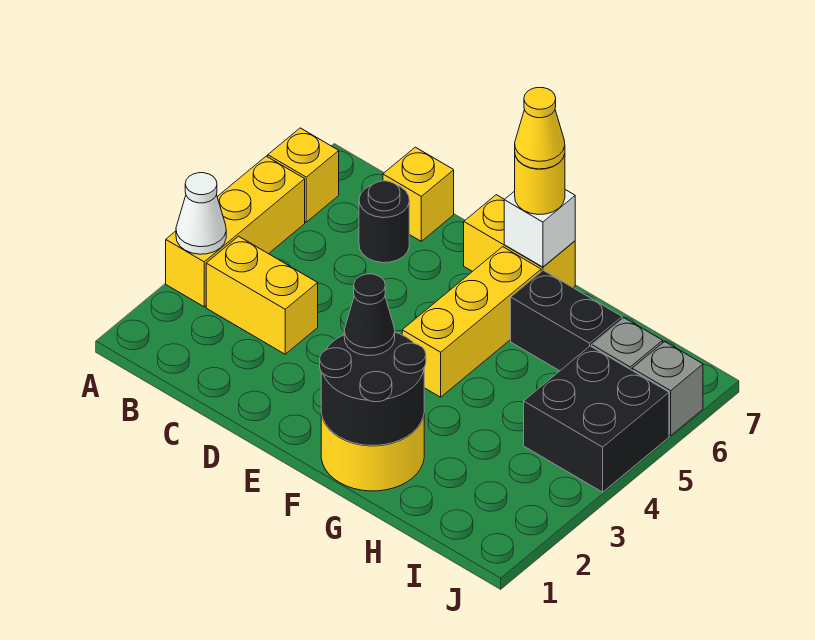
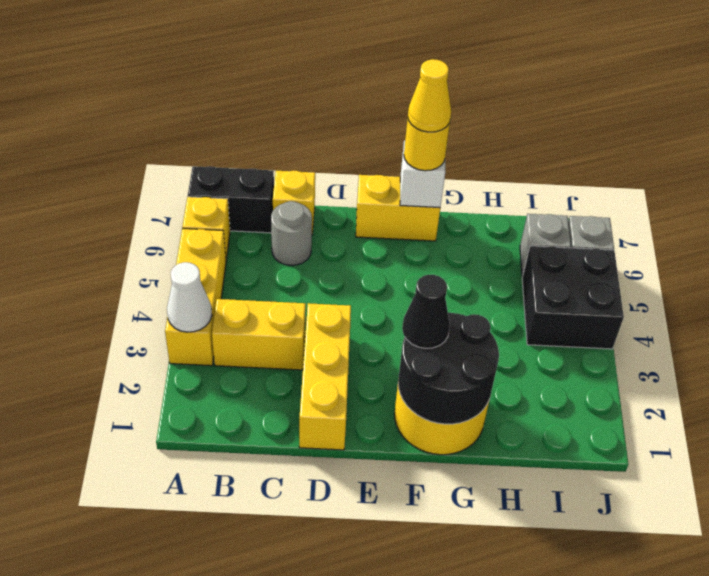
black round brick C6 level 1 -> grey round brick C6 level 1
yellow brick F4:F6 level 1 -> yellow brick D1:D3 level 1
black brick G6:H6 level 1 -> black brick A7:B7 level 1

